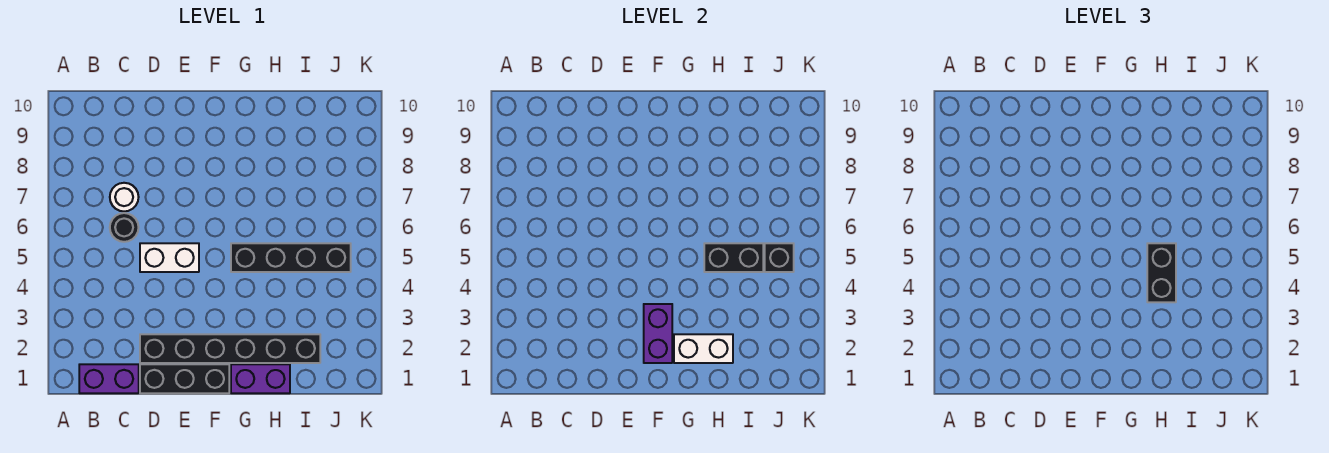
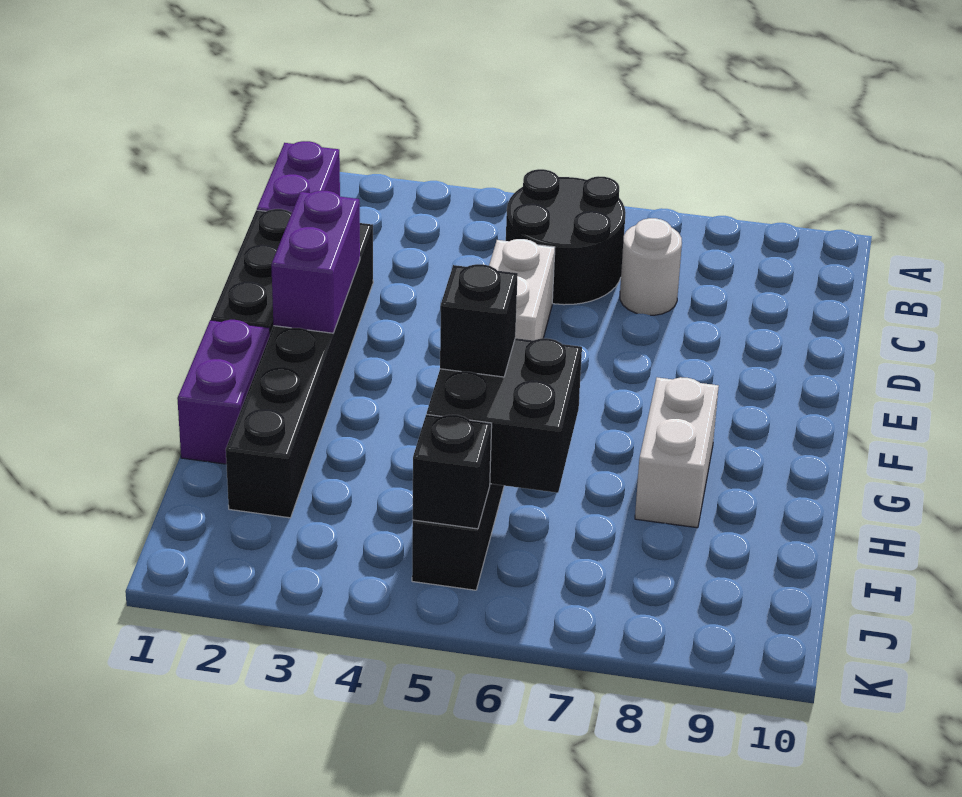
black round brick C6 level 1 -> black round brick B5:C6 level 1
purple brick F2:F3 level 2 -> purple brick E2:F2 level 2
white brick G2:H2 level 2 -> white brick G8:H8 level 1
black brick H4:H5 level 3 -> black brick H5 level 3
black brick H5:I5 level 2 -> black brick H5:I6 level 2

